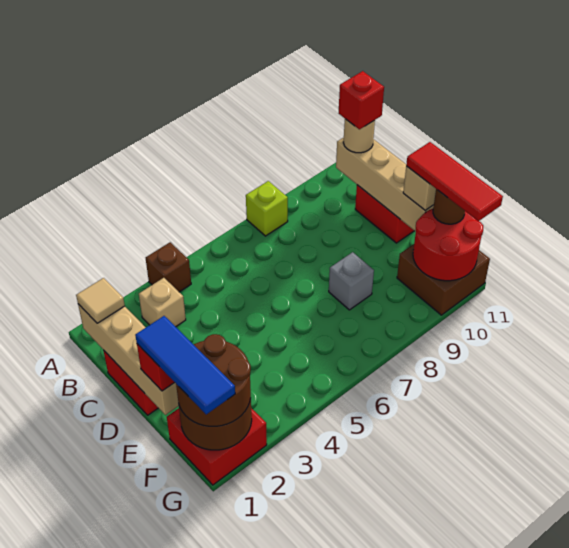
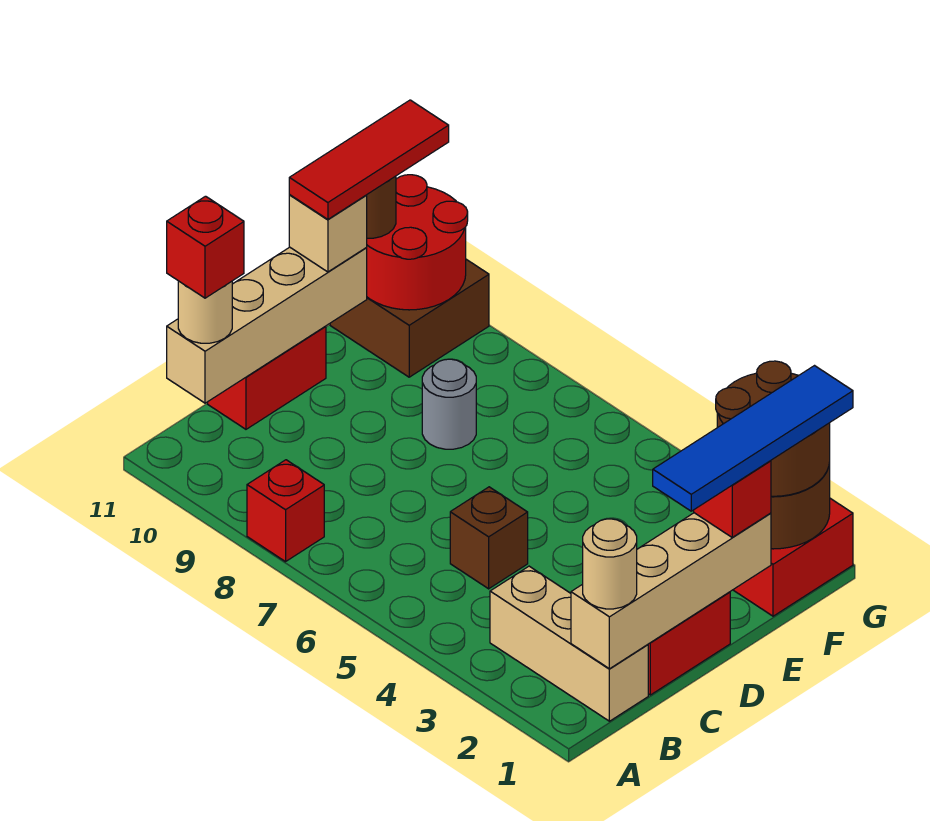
brown brick A4 level 1 -> brown brick C5 level 1
lime brick A8 level 1 -> red brick A8 level 1
tan tile B1 level 3 -> tan round brick B1 level 3
tan brick B3 level 1 -> tan brick B1:B3 level 1
blue tile E1:G1 level 4 -> blue tile D1:G1 level 4
grey brick E8 level 1 -> grey round brick E8 level 1

